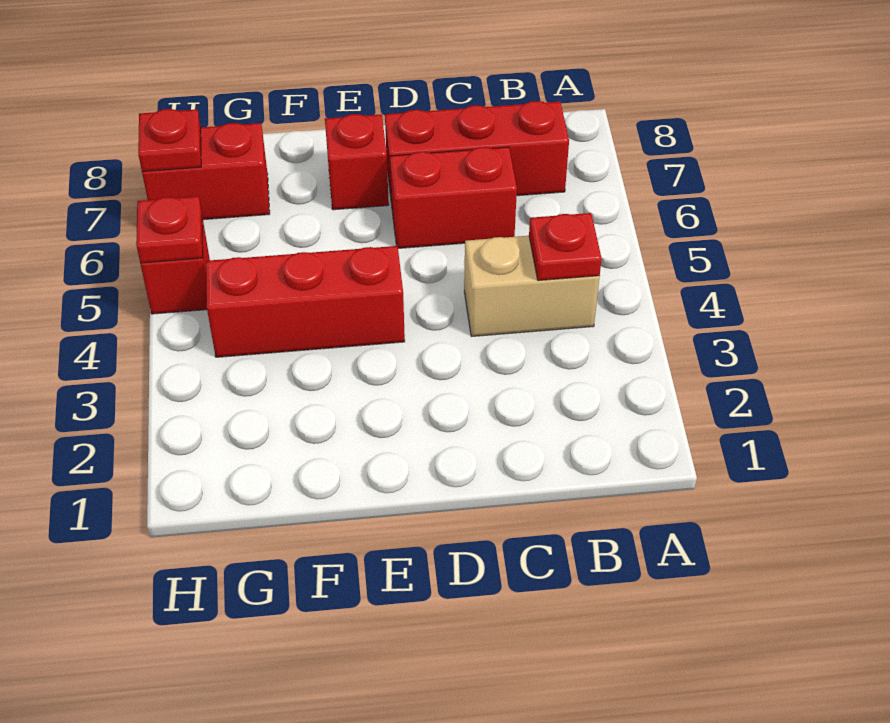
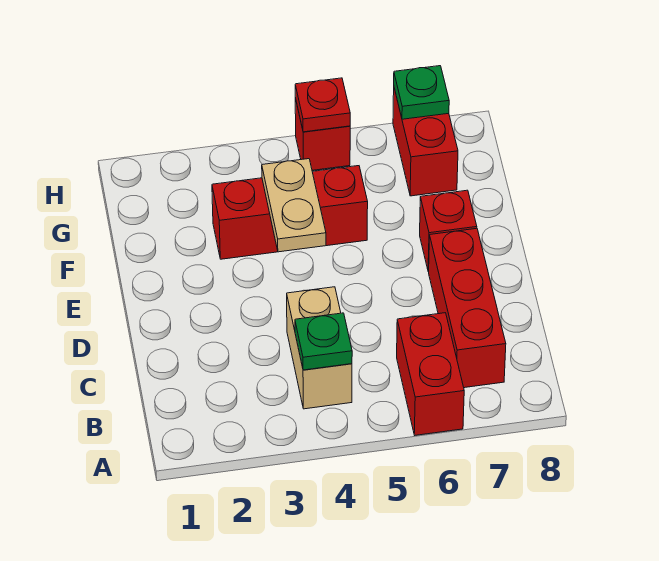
red plate B4 level 2 -> green plate B4 level 2
red brick C6:D6 level 1 -> red brick A6:B6 level 1
red brick E4:G4 level 1 -> red brick F3:F5 level 1
none -> tan plate E4:F4 level 2
red plate H7 level 2 -> green plate H7 level 2

